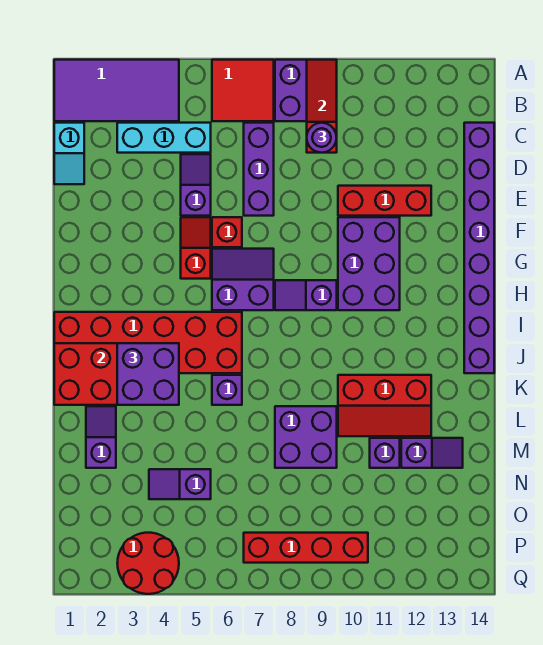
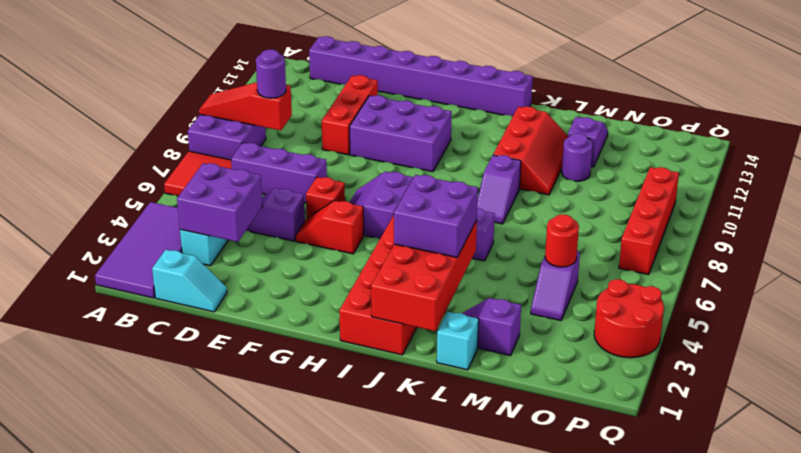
purple slope H8:H9 level 1 top 9 -> purple slope K8:K9 level 1 top 9
none -> cyan brick L1 level 1
purple brick L8:M9 level 1 -> purple brick C3:D4 level 2
purple brick M11 level 1 -> purple round brick M11 level 1
none -> red round brick N5 level 2

